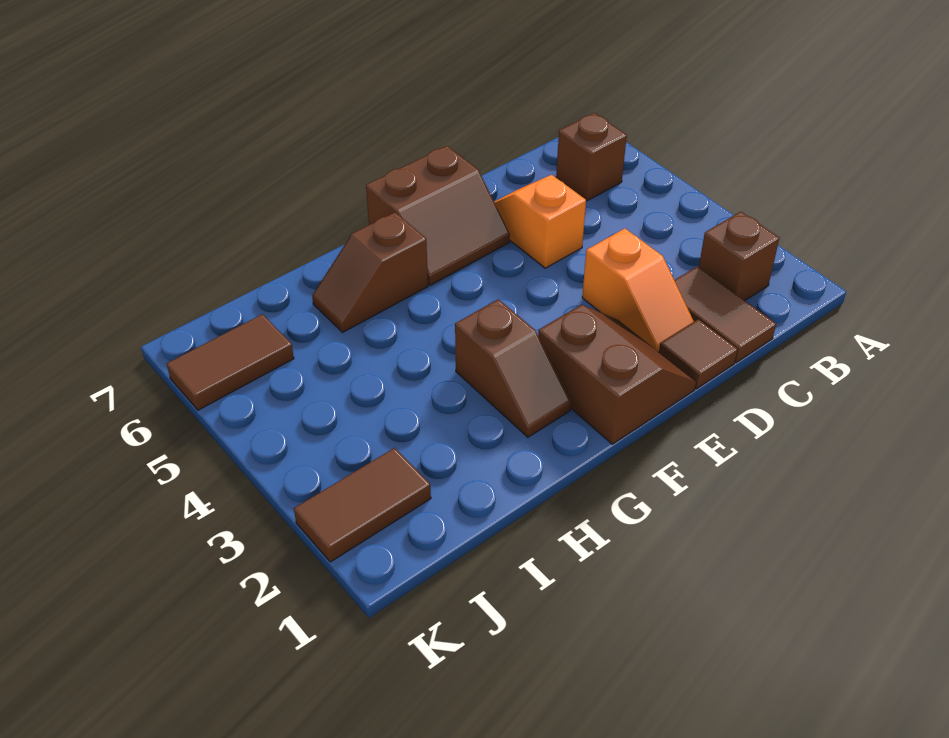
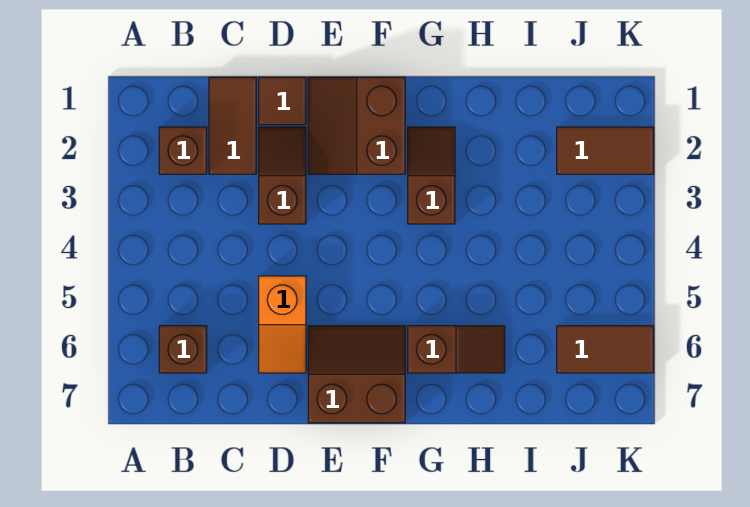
orange slope D2:D3 level 1 top 3 -> brown slope D2:D3 level 1 top 3

